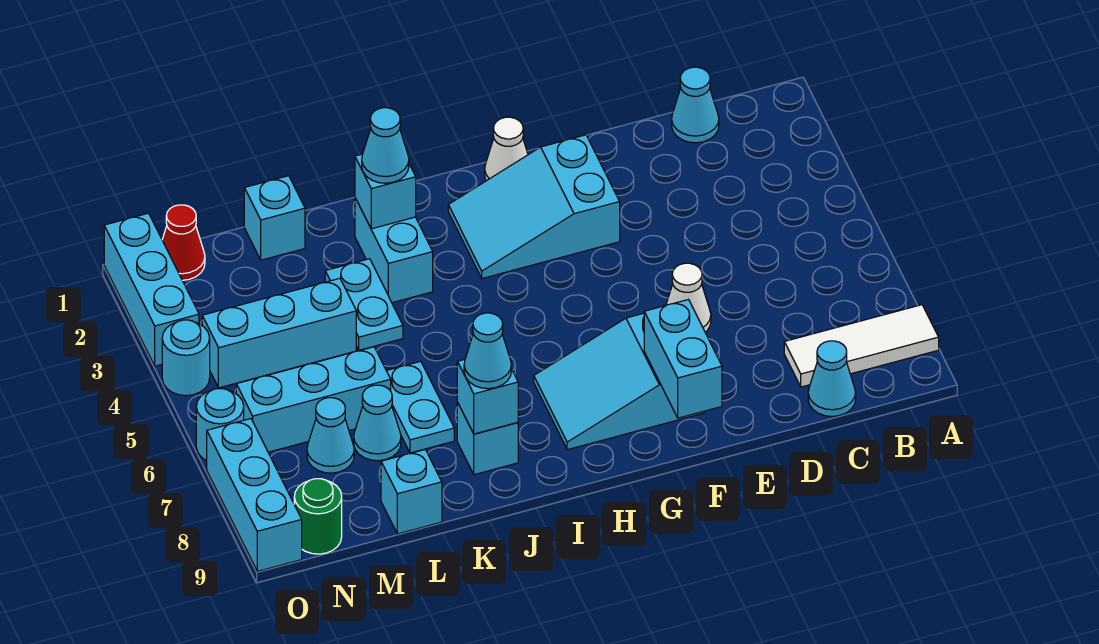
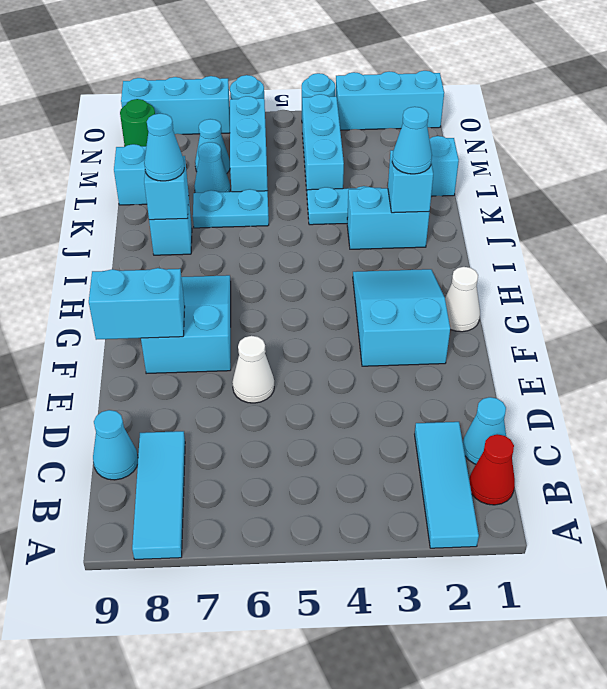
none -> cyan tile A2:C2 level 1
white tile A8:C8 level 1 -> cyan tile A8:C8 level 1
red cone N1 level 1 -> red cone B1 level 1

